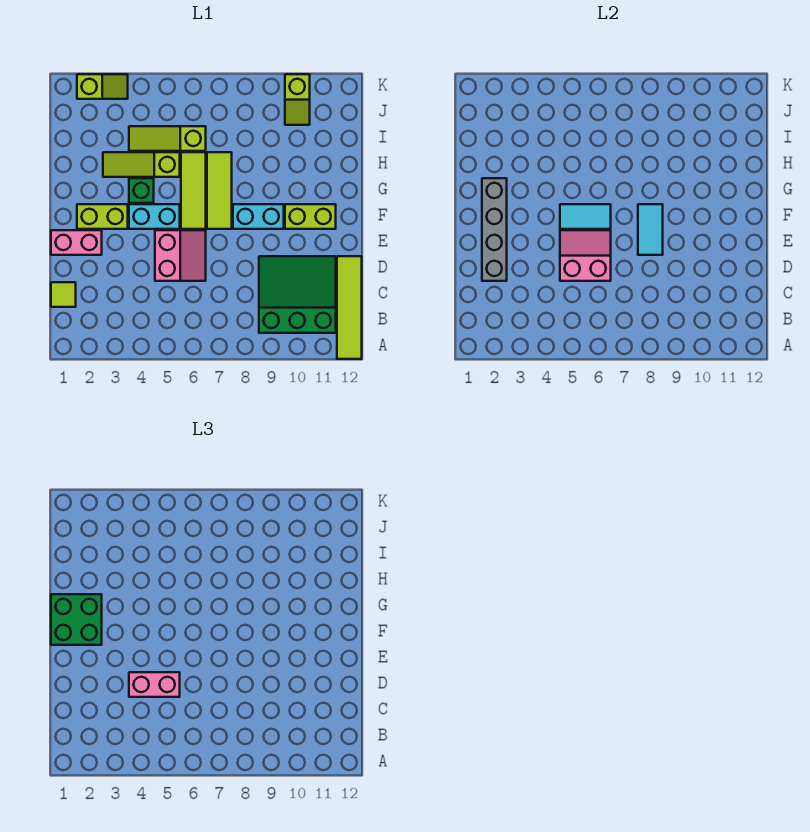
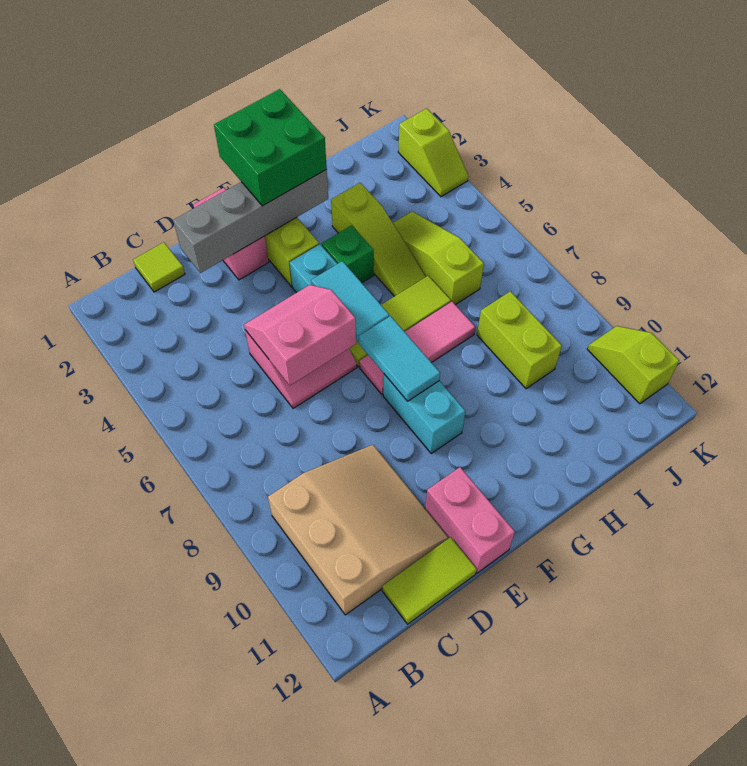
lime tile A12:D12 level 1 -> lime tile C12:D12 level 1
green slope B9:D11 level 1 top B -> tan slope B9:D11 level 1 top B
pink brick D4:D5 level 3 -> pink brick E11:E12 level 1
pink slope D5:E6 level 2 top D -> pink slope D5:E6 level 2 top 6
cyan tile E8:F8 level 2 -> cyan tile F7:F8 level 2
lime tile F7:H7 level 1 -> pink tile F7:H7 level 1
lime brick F10:F11 level 1 -> lime brick I8:I9 level 1
lime slope H3:H5 level 1 top 5 -> lime slope H3:H5 level 1 top 3
lime slope J10:K10 level 1 top K -> lime slope K10:K11 level 1 top 11

